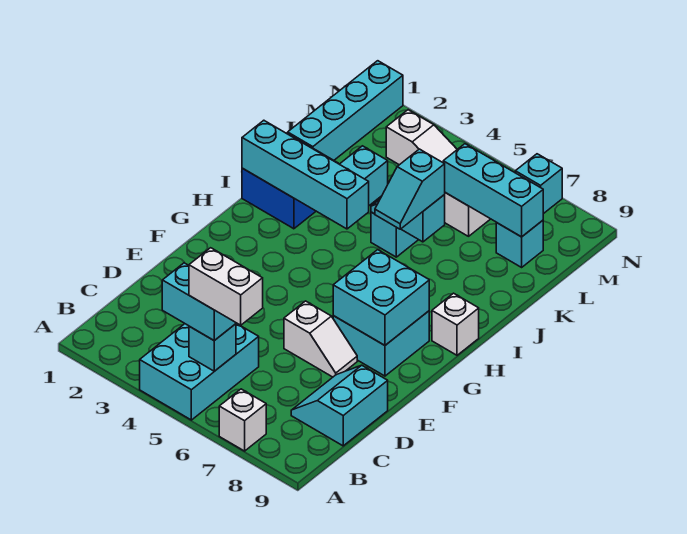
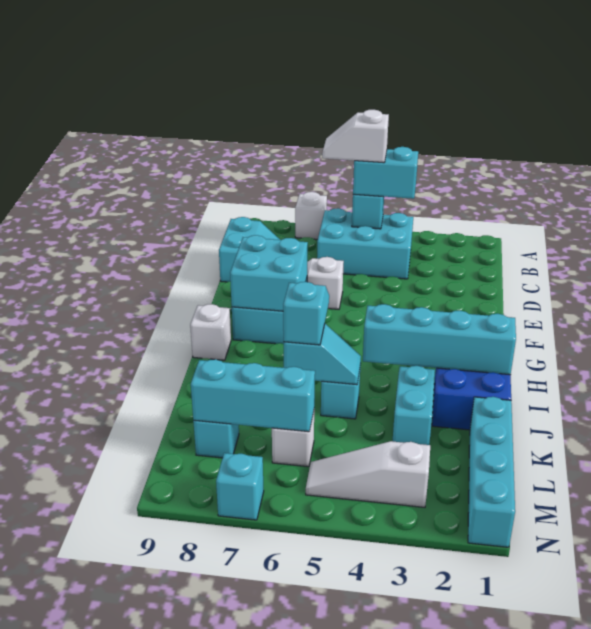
cyan brick A4:C5 level 1 -> cyan brick B4:C6 level 1
white brick B5:B6 level 4 -> white slope B5:B6 level 4 top 5

